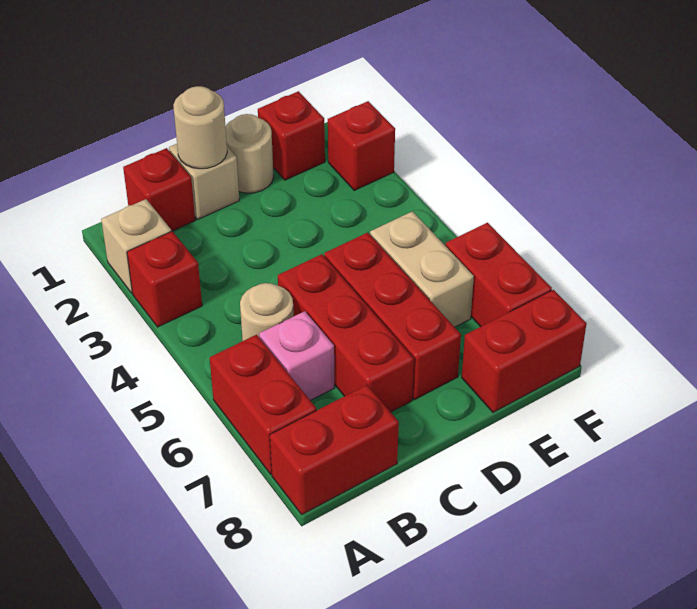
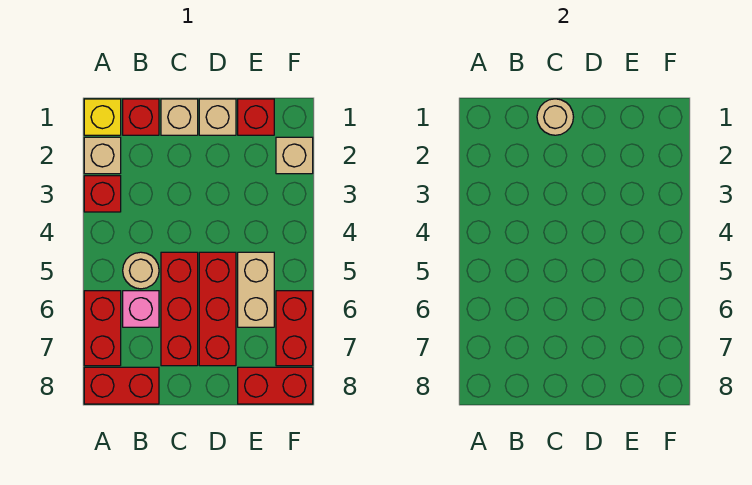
none -> yellow brick A1 level 1
tan round brick D1 level 1 -> tan brick D1 level 1
red brick F2 level 1 -> tan brick F2 level 1

